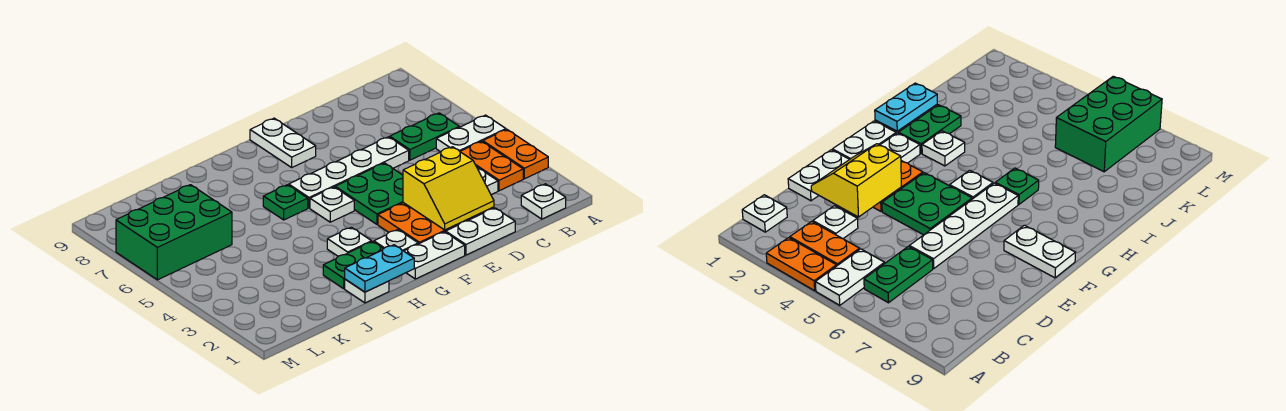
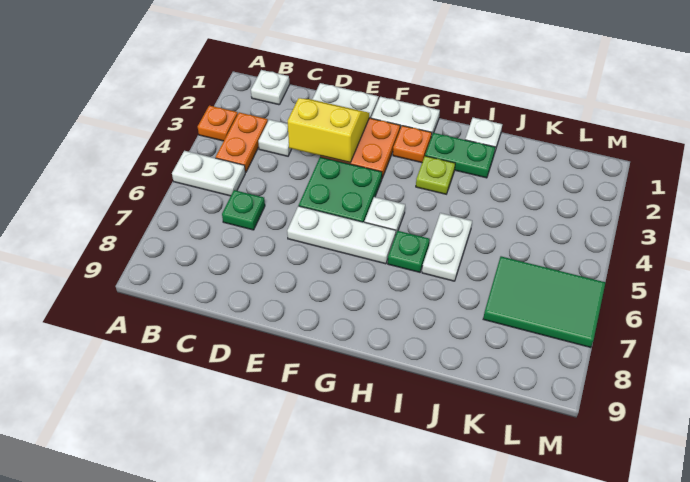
orange plate A3:A4 level 1 -> orange plate A3 level 1
green plate B6:C6 level 1 -> green plate C6 level 1
white plate D6:G6 level 1 -> white plate E6:G6 level 1
white plate F8:F9 level 1 -> white plate I5:I6 level 1
white plate G2 level 1 -> orange plate G2 level 1
cyan plate H1:I1 level 2 -> none
white plate H3 level 1 -> lime plate H3 level 1
green brick K6:M7 level 1 -> green tile K6:M7 level 1

